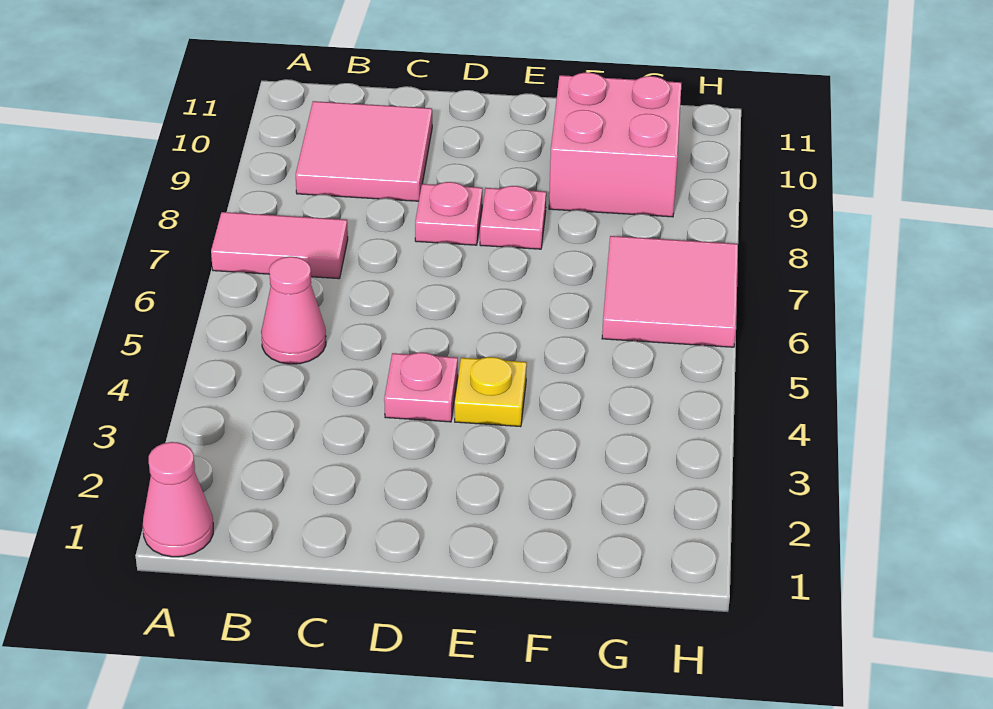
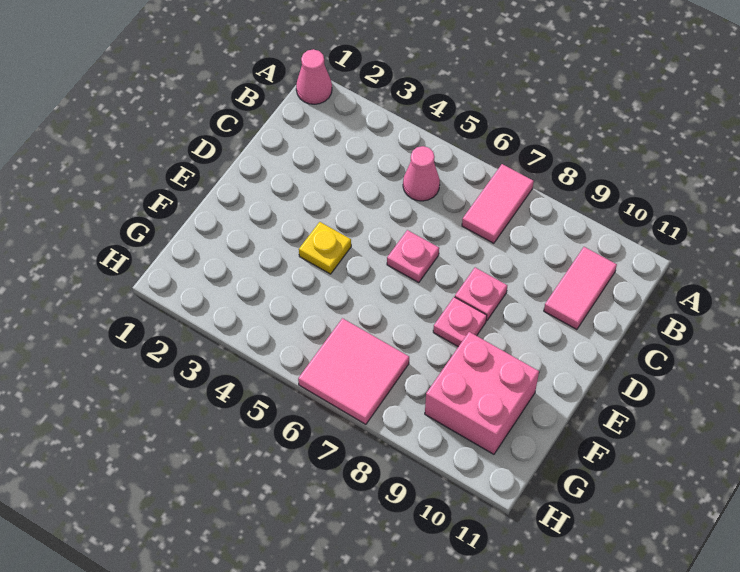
pink tile B9:C10 level 1 -> pink tile B10:C10 level 1
pink plate D4 level 1 -> pink plate D6 level 1

